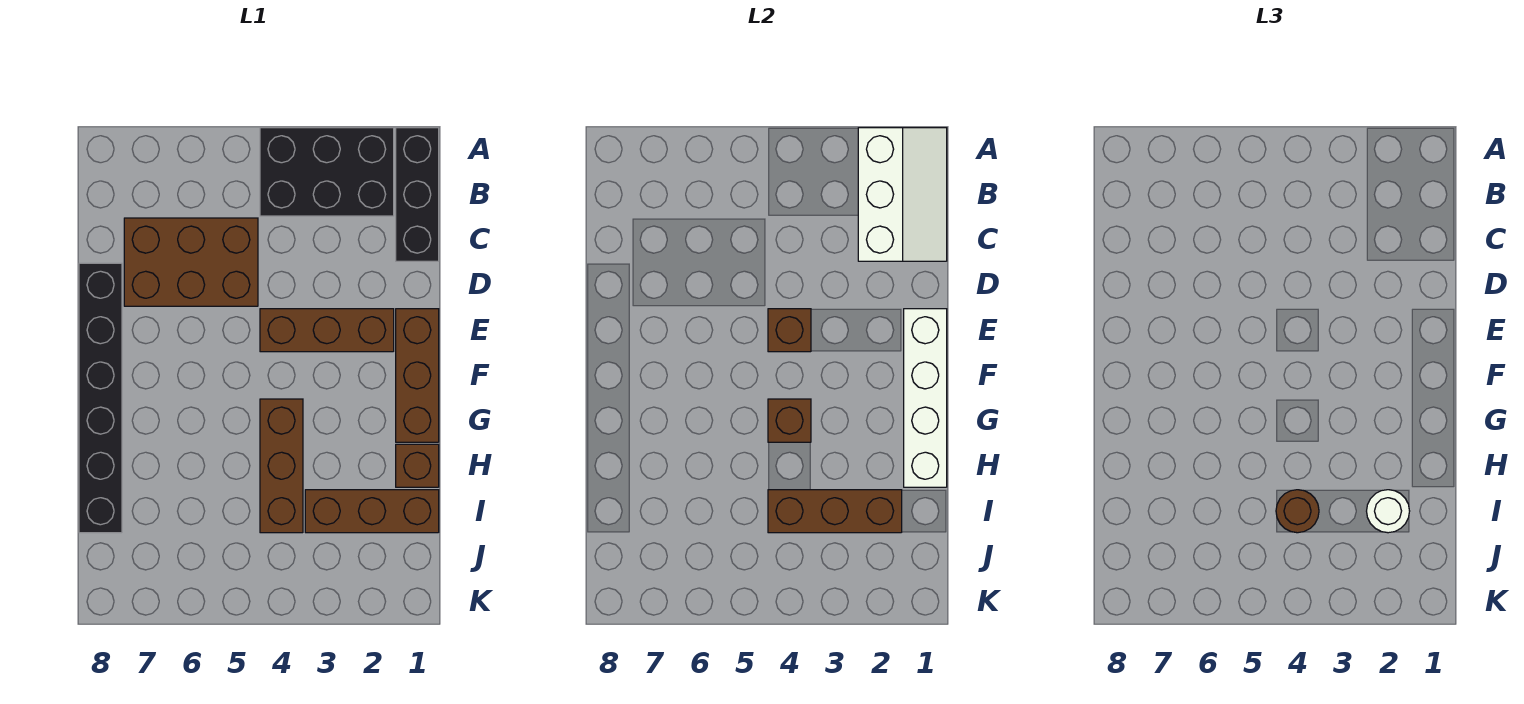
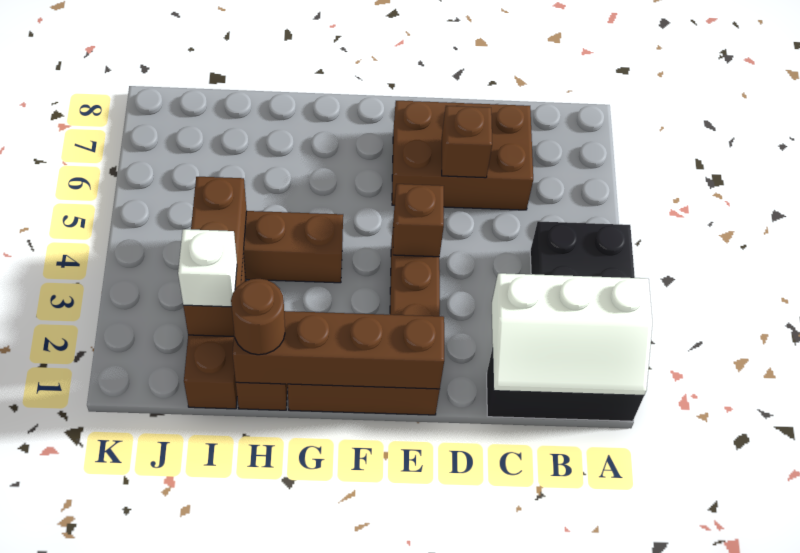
brown brick C5:D7 level 1 -> brown brick C6:E7 level 1
black brick D8:I8 level 1 -> none
white brick E1:H1 level 2 -> brown brick E1:H1 level 2
brown brick G4 level 2 -> brown brick D6 level 2
white round brick I2 level 3 -> white brick I2 level 3
brown round brick I4 level 3 -> brown round brick H1 level 3

